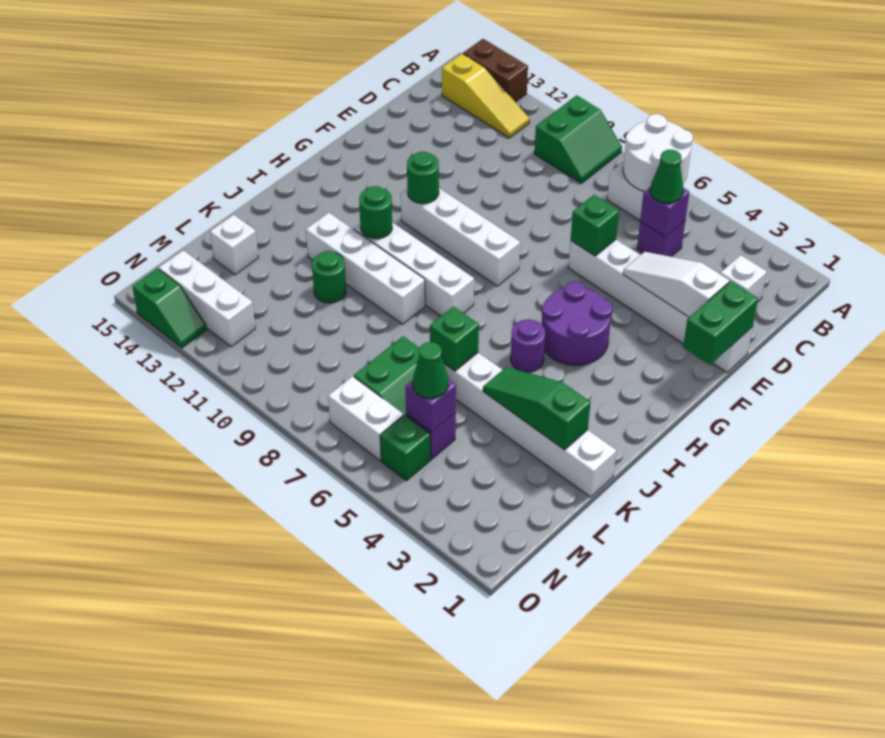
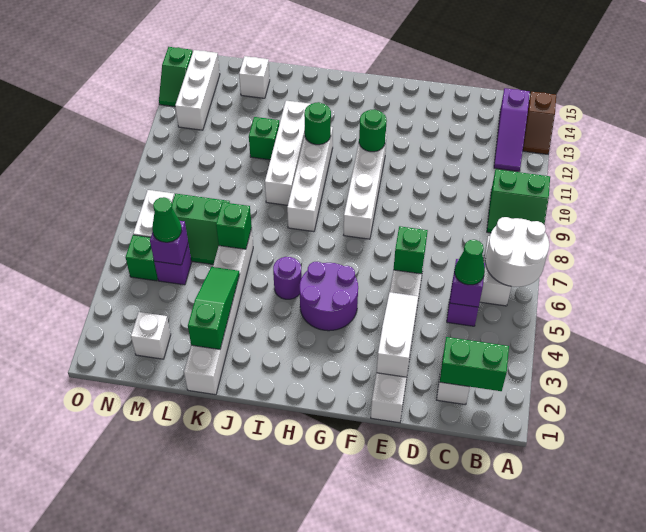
brown brick A13:A14 level 1 -> brown slope A13:A14 level 1 top 14
yellow slope B12:B14 level 1 top 14 -> purple slope B12:B14 level 1 top 14
green brick E1:F1 level 2 -> green brick B2:C2 level 2
green round brick K11 level 1 -> green brick K11 level 1
none -> white brick M2 level 1

